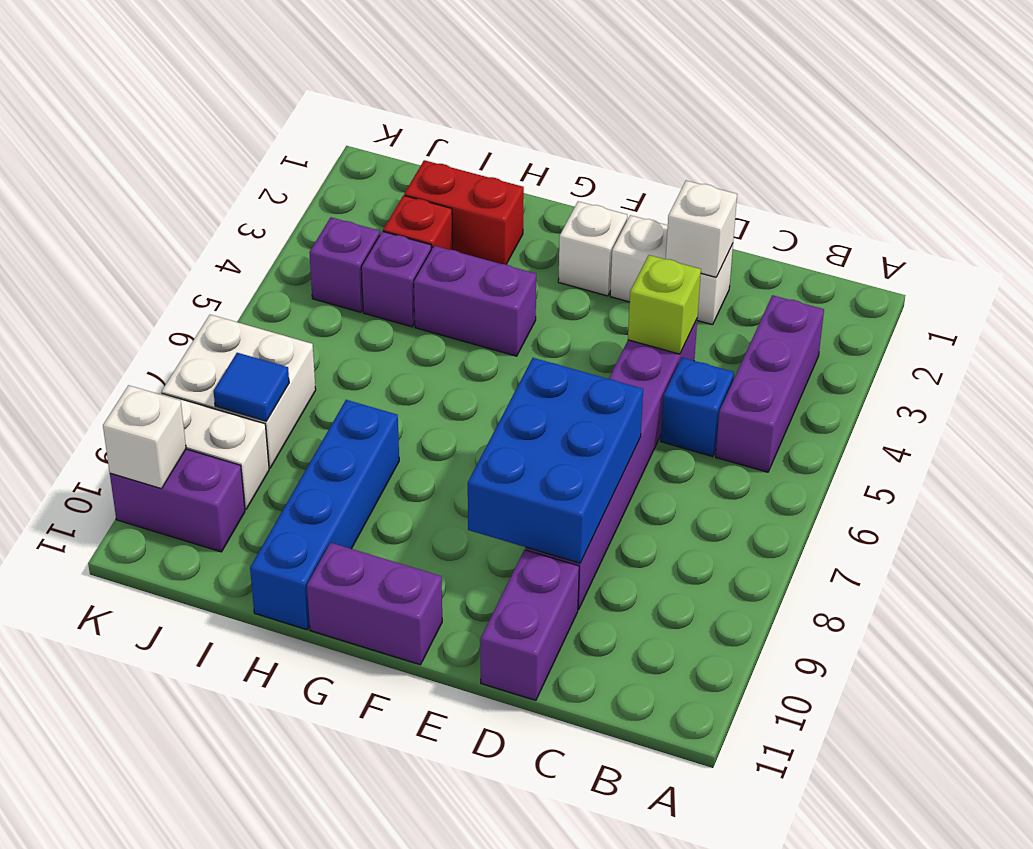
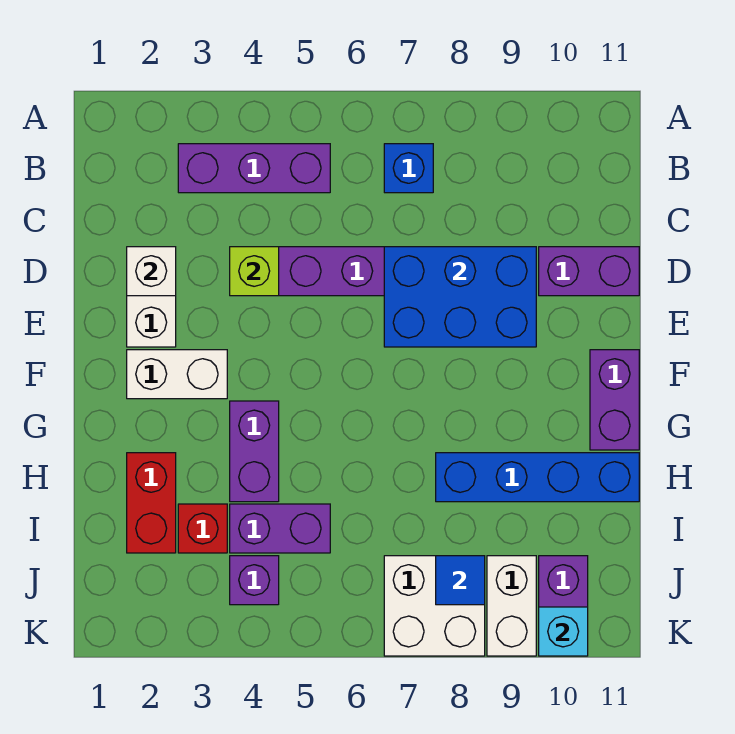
blue brick C5 level 1 -> blue brick B7 level 1
white brick F2 level 1 -> white brick F2:F3 level 1
purple brick I4 level 1 -> purple brick I4:I5 level 1
white brick K10 level 2 -> cyan brick K10 level 2

